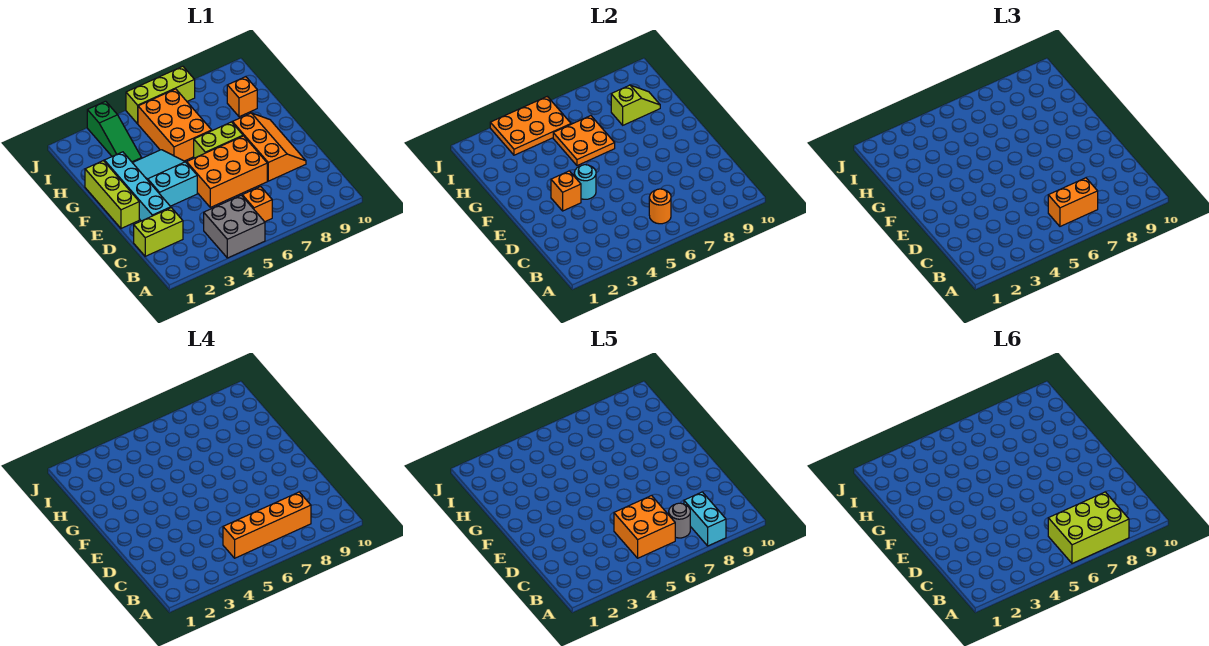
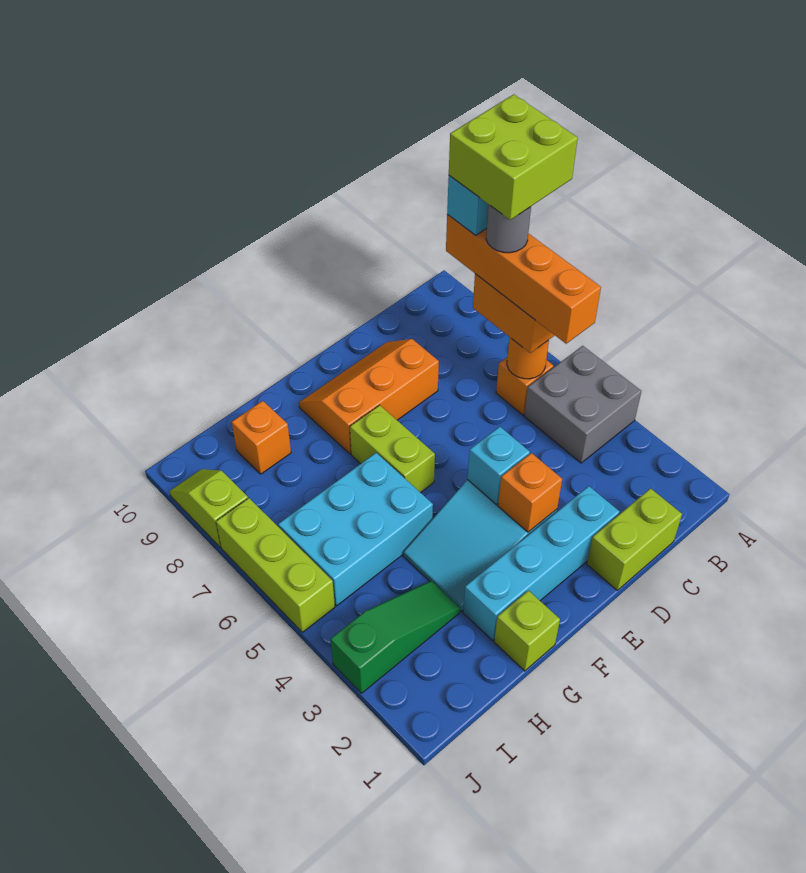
lime brick A6:B8 level 6 -> lime brick A7:B8 level 6
orange brick B5:C6 level 5 -> none
lime brick C1:C2 level 1 -> lime brick C1:D1 level 1
orange brick D5:E7 level 1 -> none
lime brick E1:G1 level 1 -> lime brick G1 level 1
cyan round brick E4 level 2 -> cyan brick E4 level 2
orange brick G5:I6 level 1 -> cyan brick G5:I6 level 1
orange plate G5:H6 level 2 -> none
lime slope H8:H9 level 2 top 8 -> lime slope J8:J9 level 1 top 8
orange plate I3:J5 level 2 -> none

